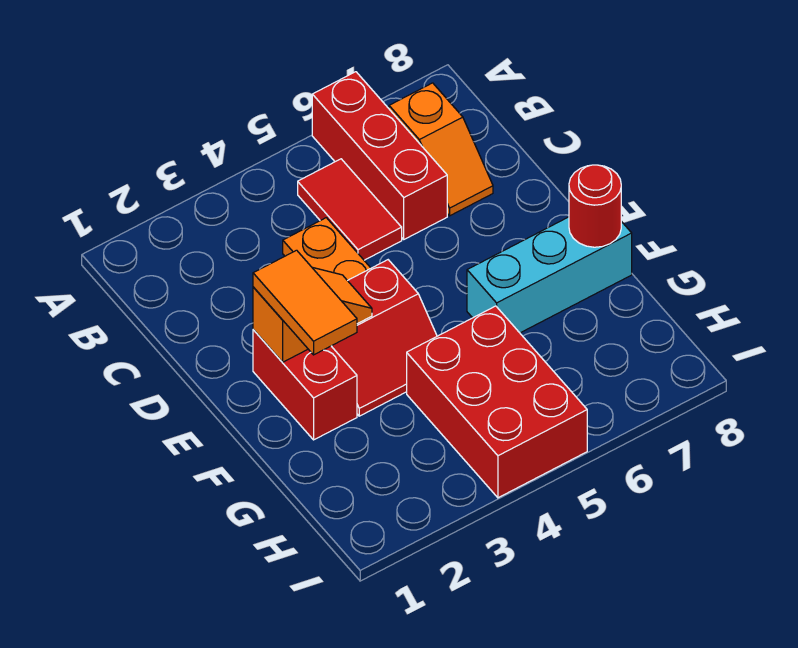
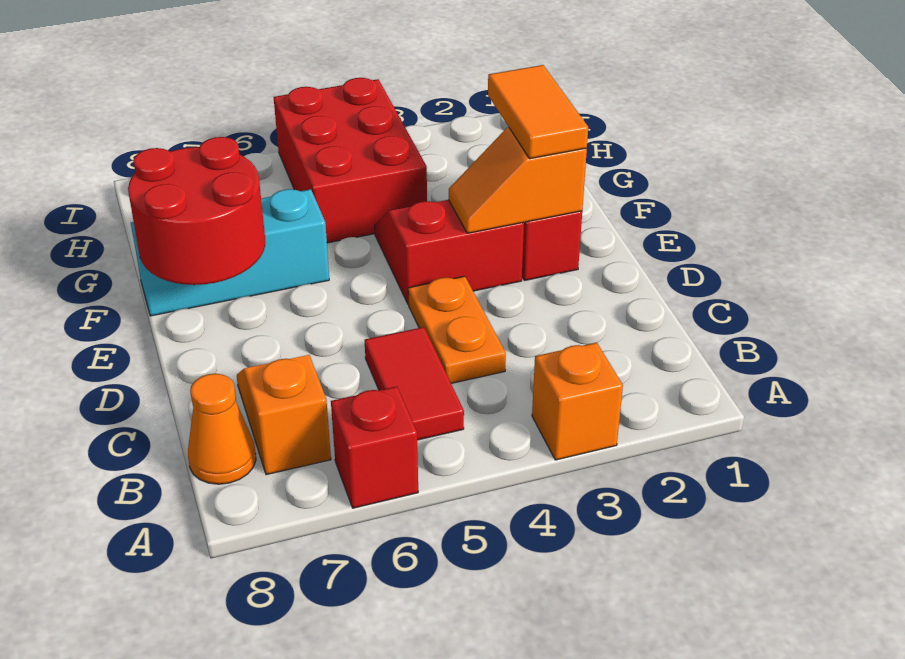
none -> orange brick A3 level 1
red brick A6:C6 level 1 -> red brick A6 level 1
none -> orange cone B8 level 1
red round brick F8 level 2 -> red round brick E7:F8 level 2

